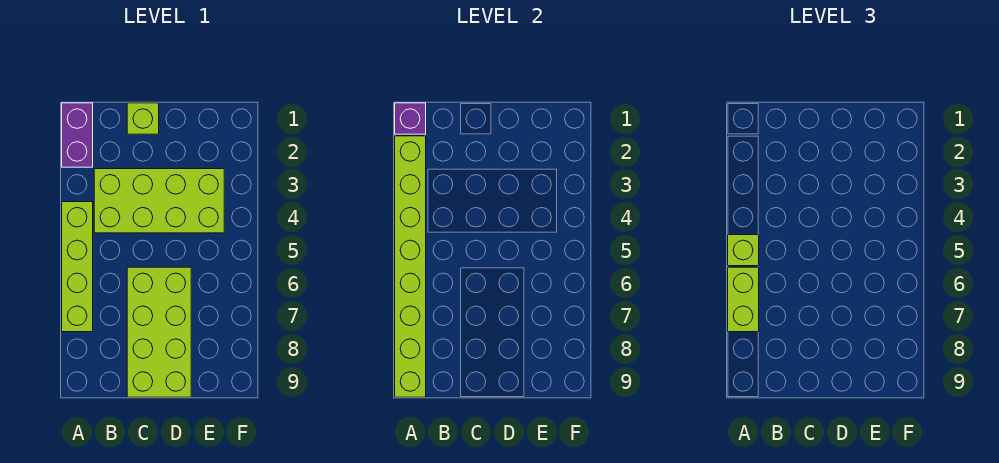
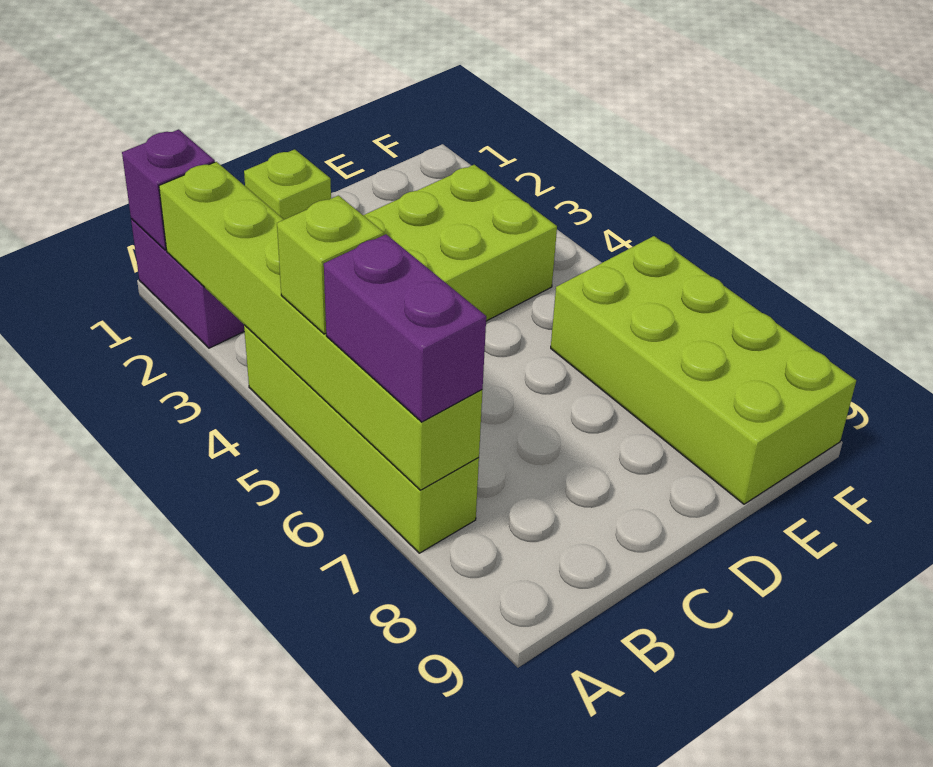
lime brick A2:A9 level 2 -> lime brick A2:A7 level 2
lime brick A6:A7 level 3 -> purple brick A6:A7 level 3
lime brick C6:D9 level 1 -> lime brick E6:F9 level 1

